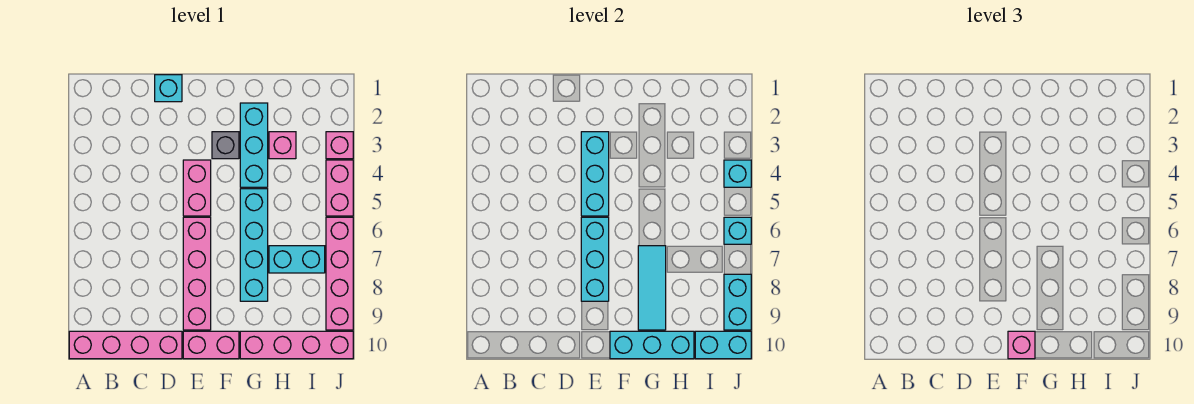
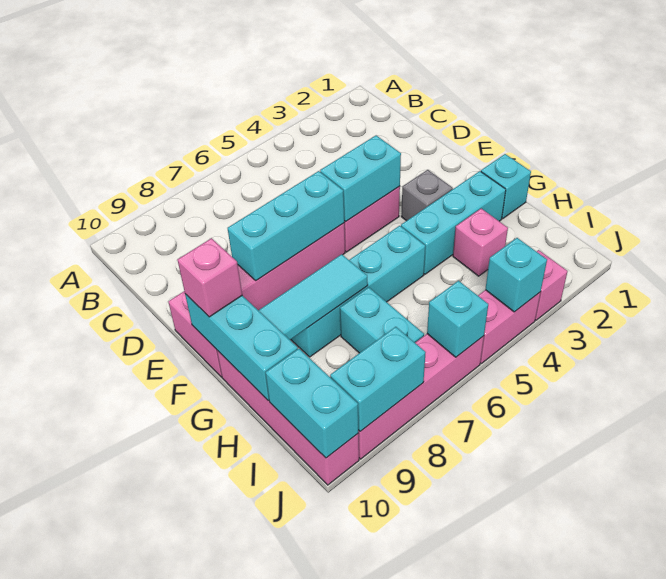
pink brick A10:D10 level 1 -> none
cyan brick D1 level 1 -> cyan brick G1 level 1
cyan brick E3:E5 level 2 -> cyan brick E4:E5 level 2

